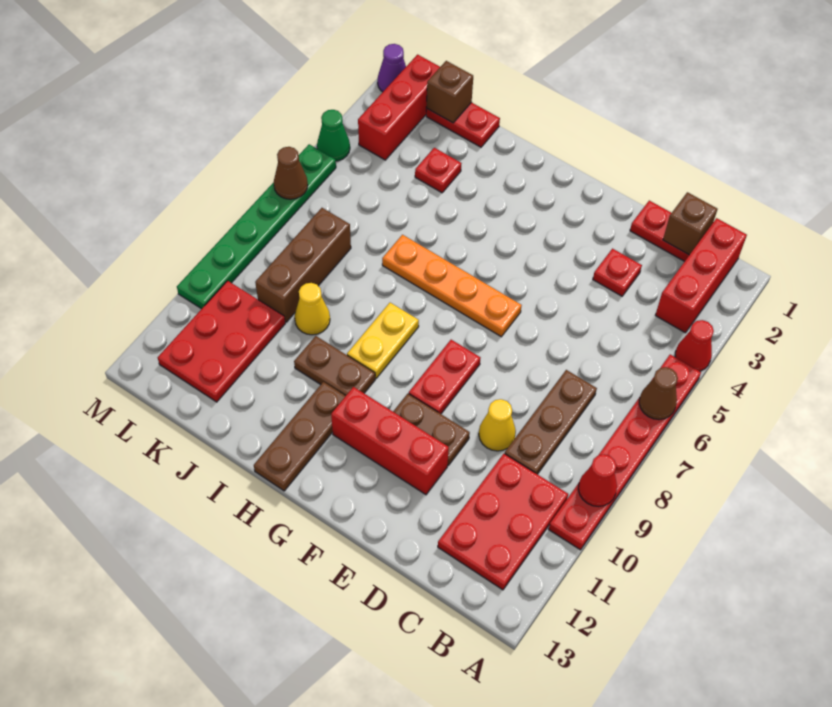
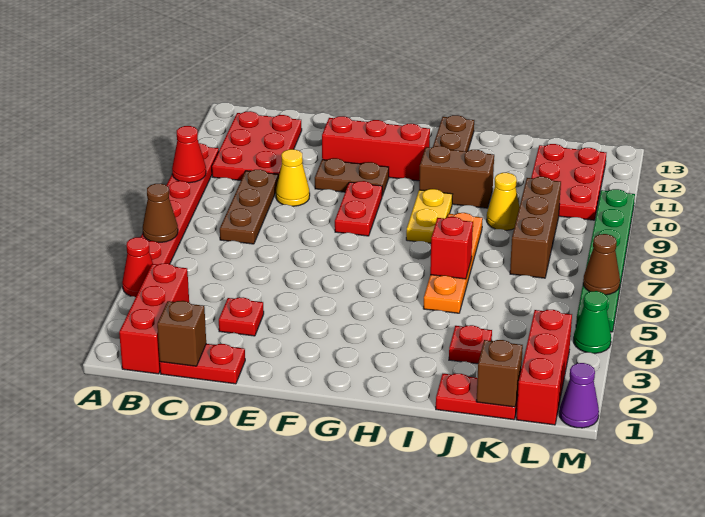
orange plate F6:I6 level 1 -> orange plate I5:I8 level 1
brown plate H10:I10 level 1 -> brown brick H10:I10 level 1
none -> red brick I6 level 2

